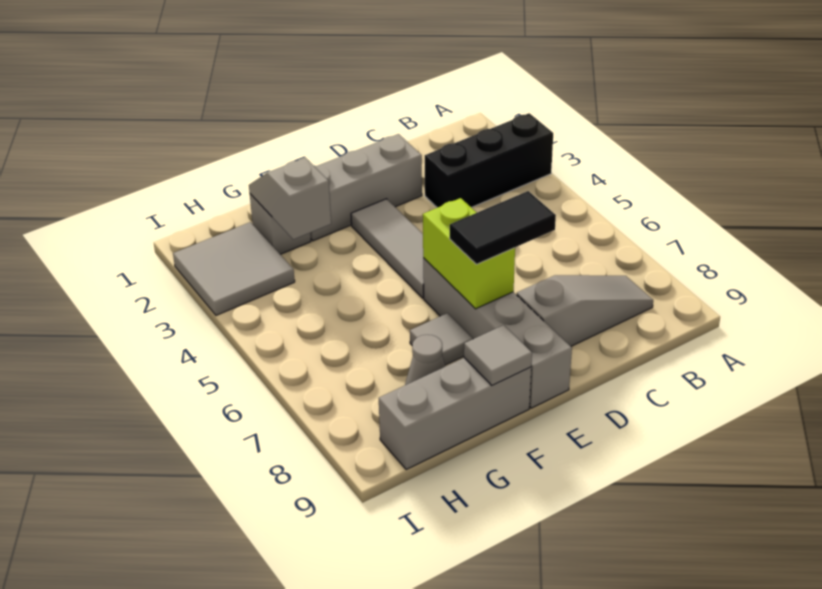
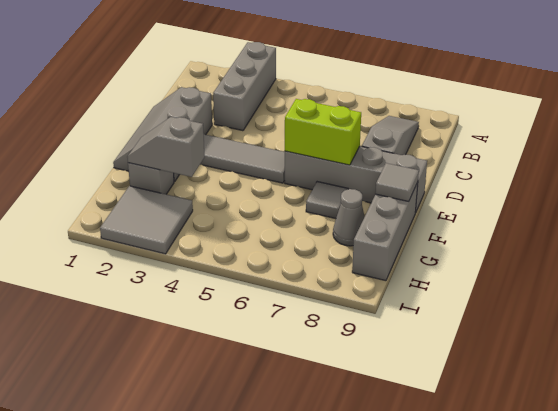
black brick A3:C3 level 1 -> grey brick A3:C3 level 1
black tile D7:E7 level 3 -> none

